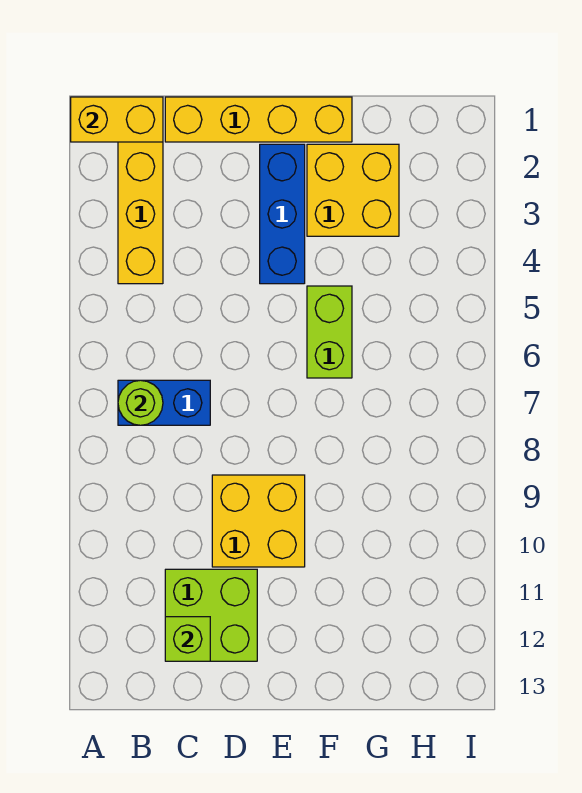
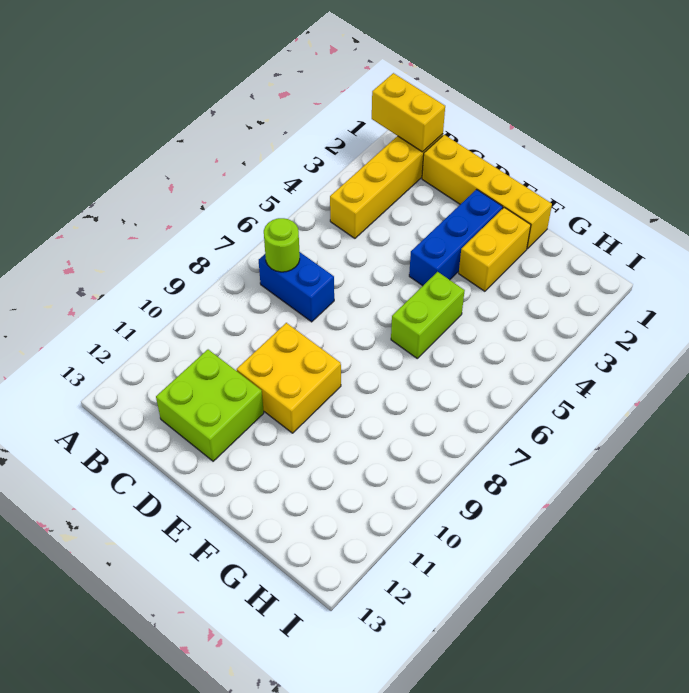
lime brick C12 level 2 -> none
yellow brick F2:G3 level 1 -> yellow brick F2:F3 level 1

